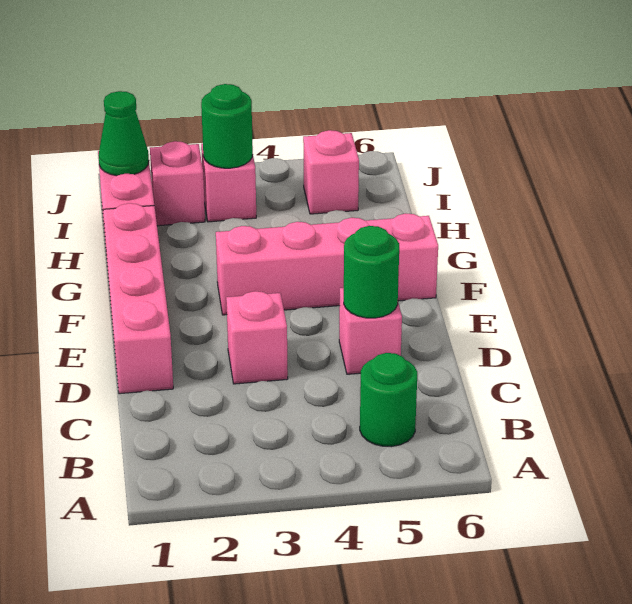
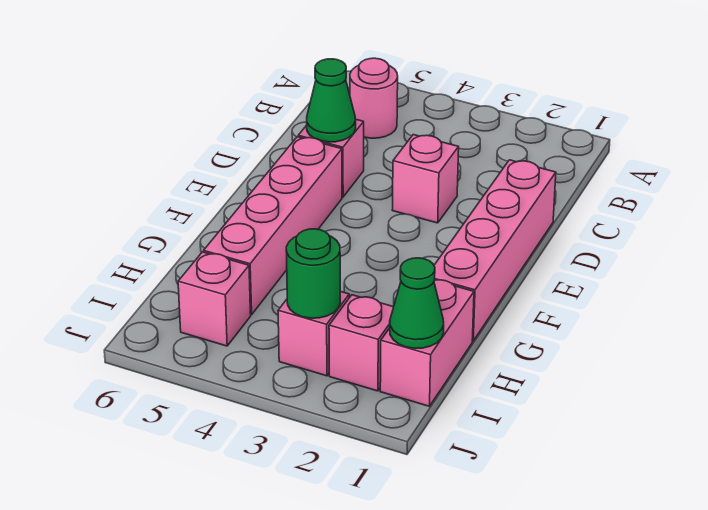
green round brick B5 level 1 -> pink round brick B5 level 1
green round brick D5 level 2 -> green cone D5 level 2
pink brick F3:F6 level 1 -> pink brick E5:H5 level 1

